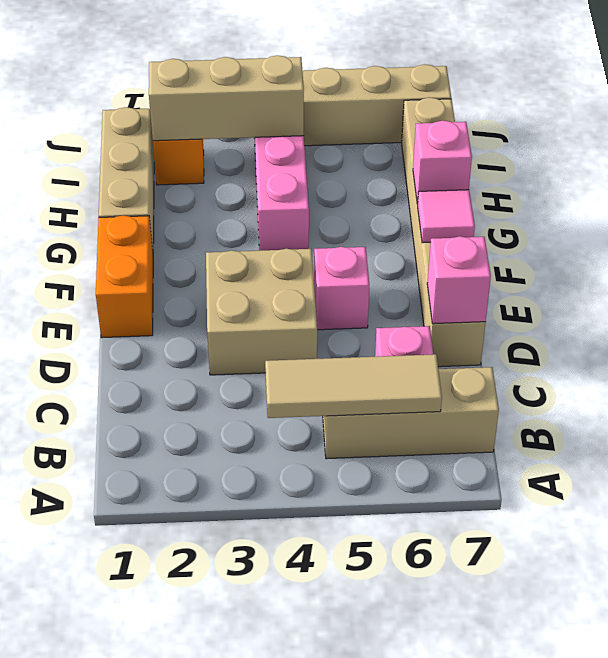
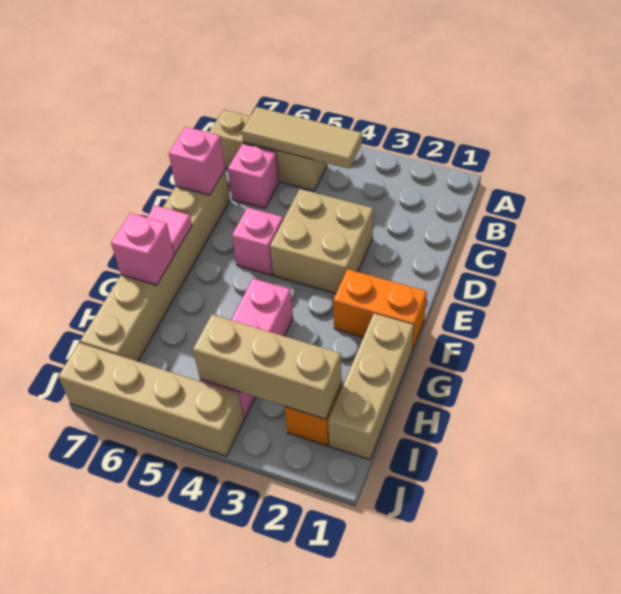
orange brick E1:F1 level 1 -> orange brick F1:F2 level 1

